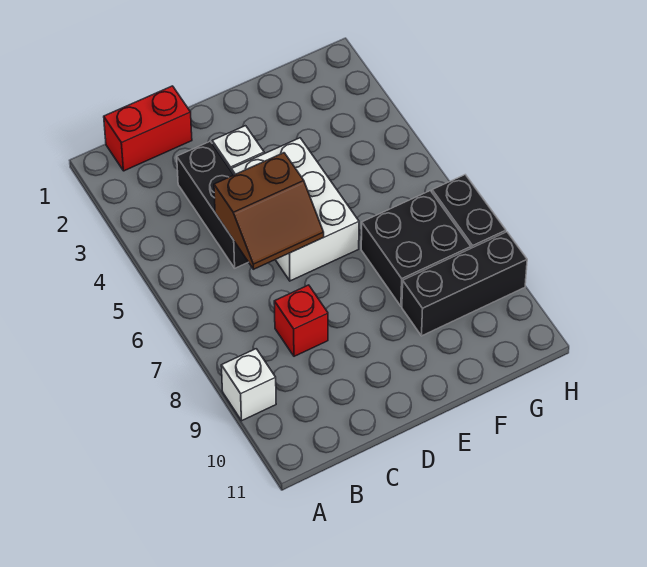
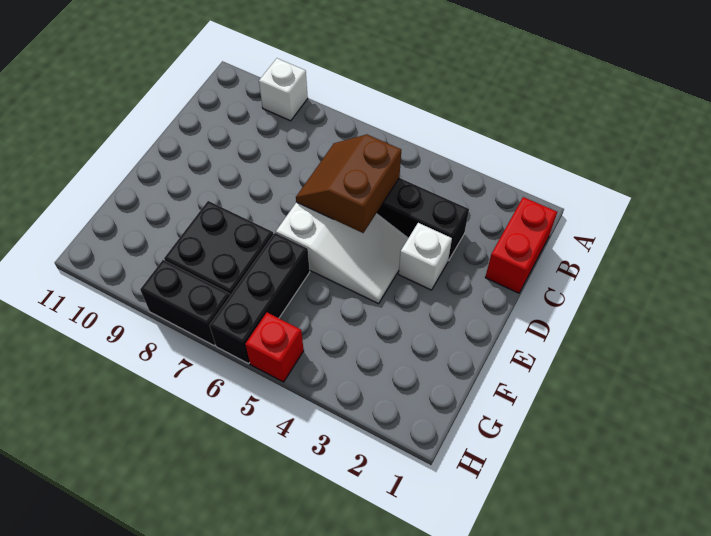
red brick C8 level 1 -> red brick H5 level 1
white brick D4:E6 level 1 -> white slope D4:E6 level 1 top 6
black brick F9:H9 level 1 -> black brick F6:H6 level 1

